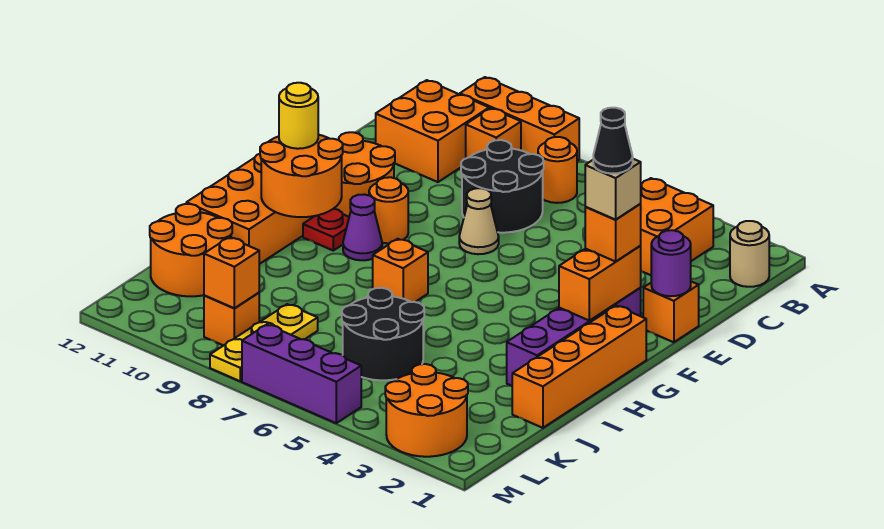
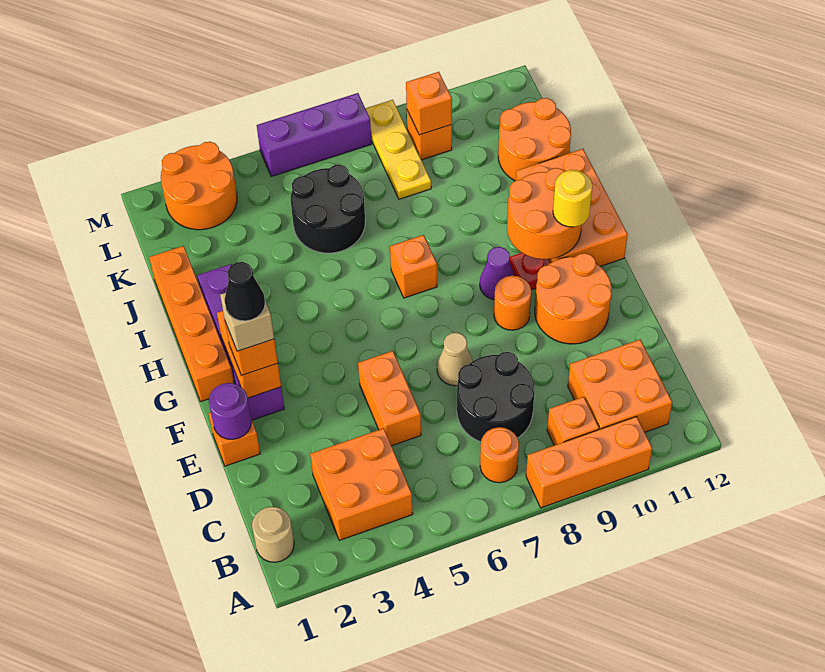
none -> orange brick D5:E5 level 1

